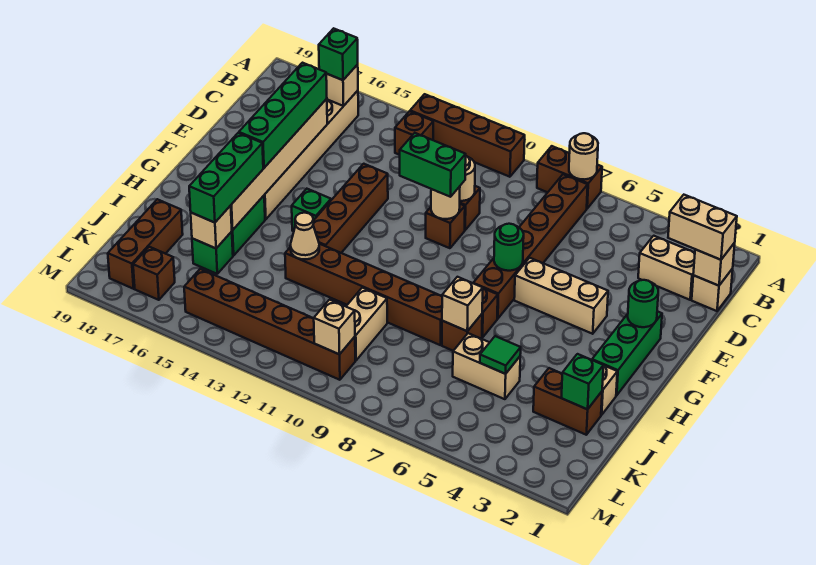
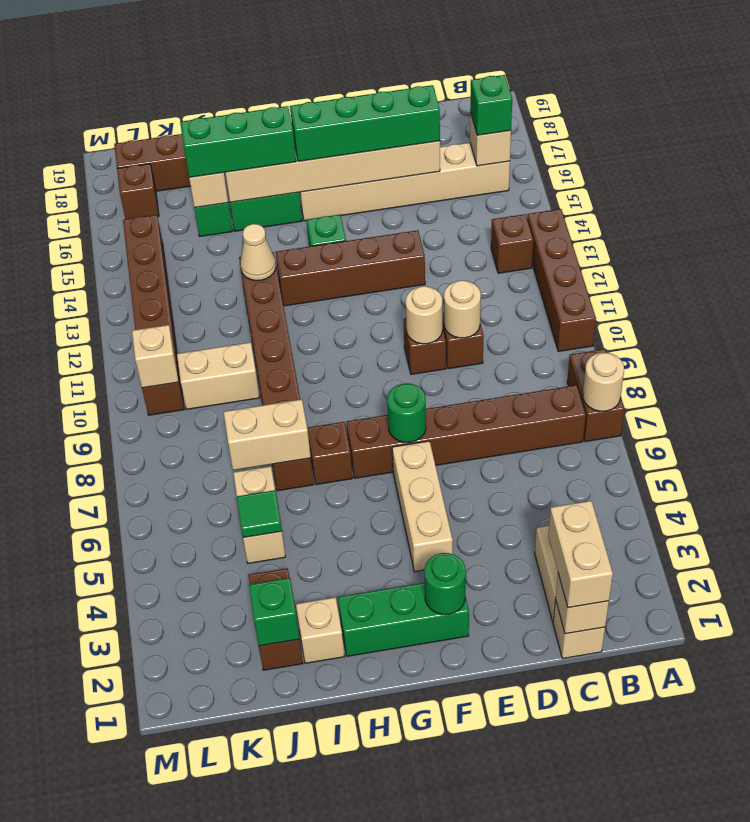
green brick E10:E11 level 3 -> none
tan brick I7 level 2 -> tan brick I7:J7 level 2

